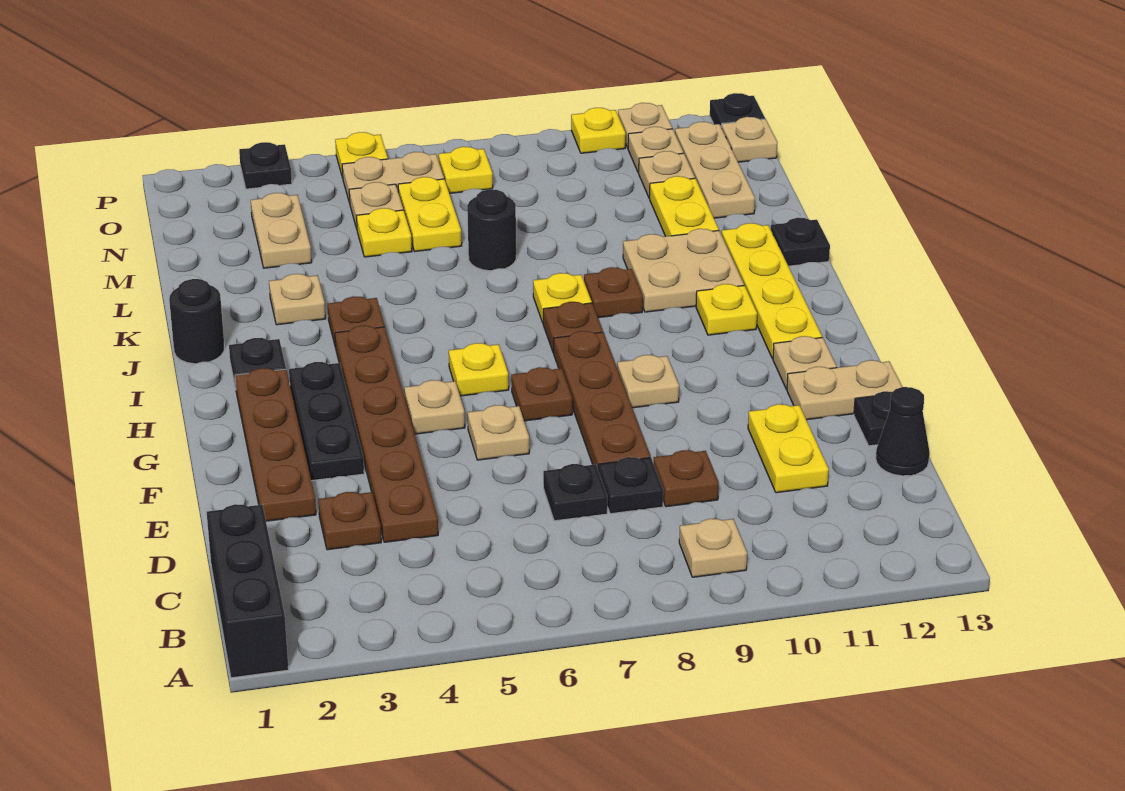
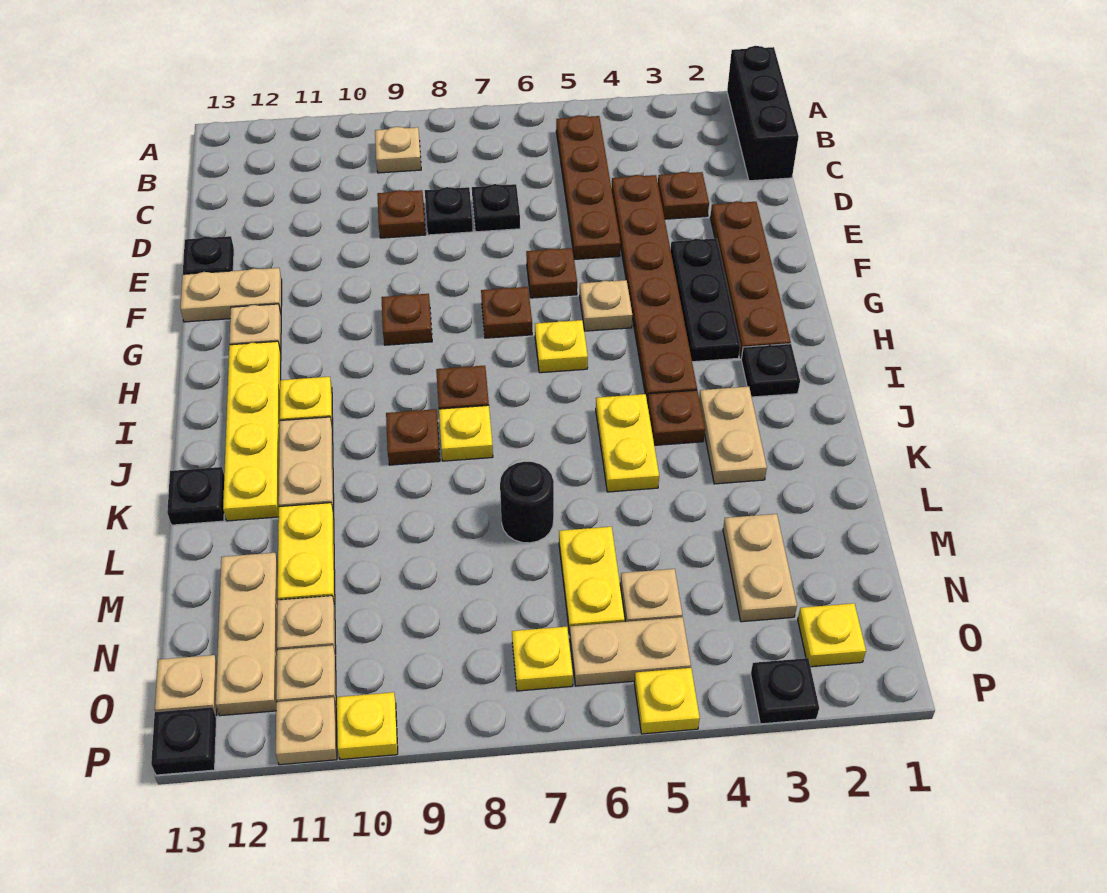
yellow plate D11:E11 level 1 -> yellow plate J5:K5 level 1
black cone D13 level 1 -> none
brown plate E8:H8 level 1 -> brown plate B5:E5 level 1
tan plate F6 level 1 -> brown plate F6 level 1
tan plate G9 level 1 -> brown plate G9 level 1
black round brick J1 level 1 -> none
tan plate J10:K11 level 1 -> tan plate J11:K11 level 1
tan plate K3 level 1 -> tan plate J3:K3 level 1
yellow plate M5 level 1 -> yellow plate O2 level 1

